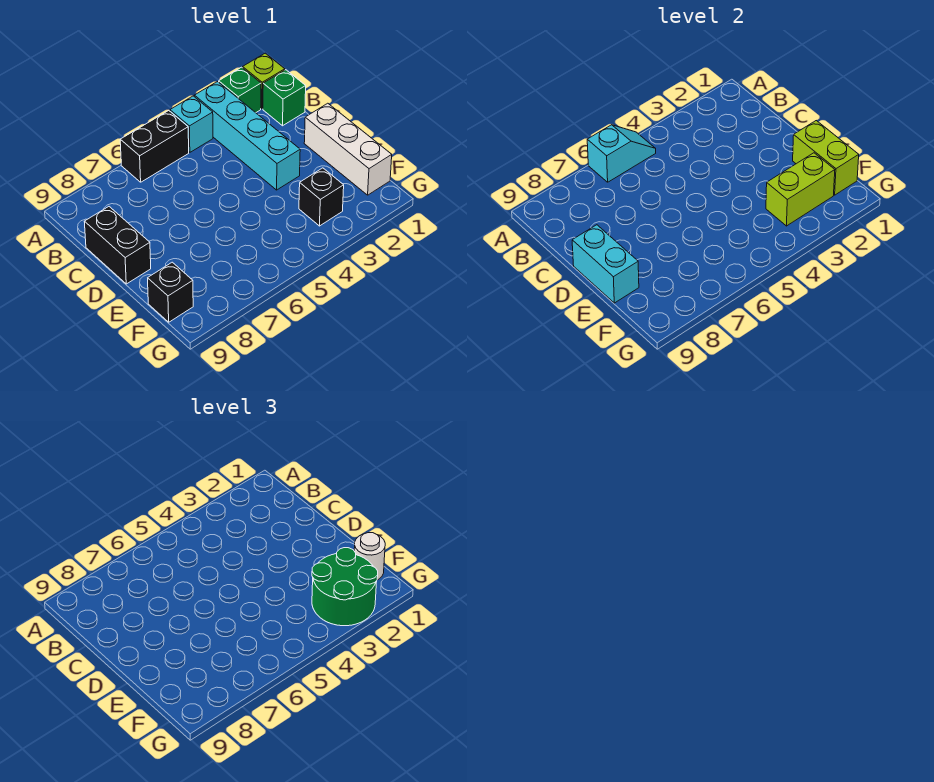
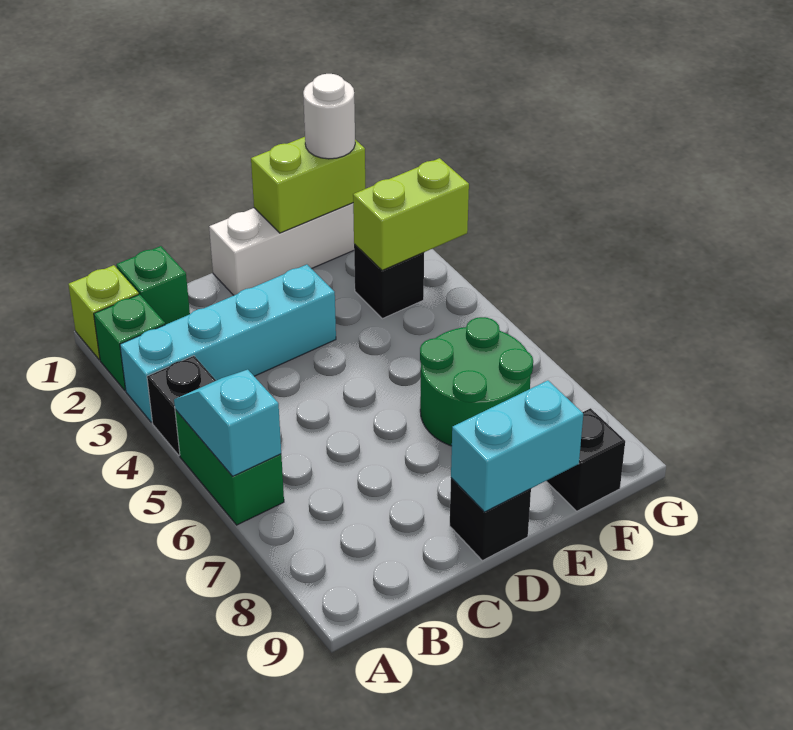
cyan brick A4 level 1 -> black brick A4 level 1
black brick A5:A6 level 1 -> green brick A5:A6 level 1
black brick C9:D9 level 1 -> black brick D9 level 1
lime brick F2:F3 level 2 -> lime brick F3:G3 level 2
green round brick F2:G3 level 3 -> green round brick E6:F7 level 1

